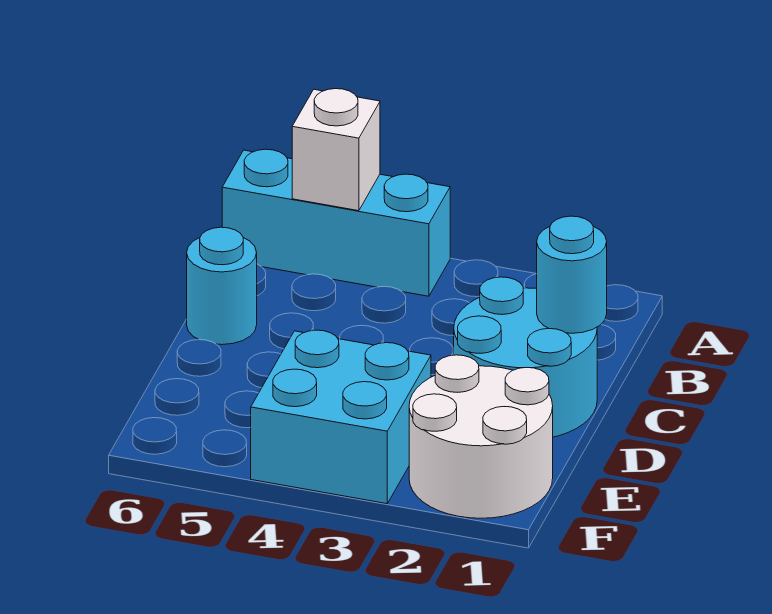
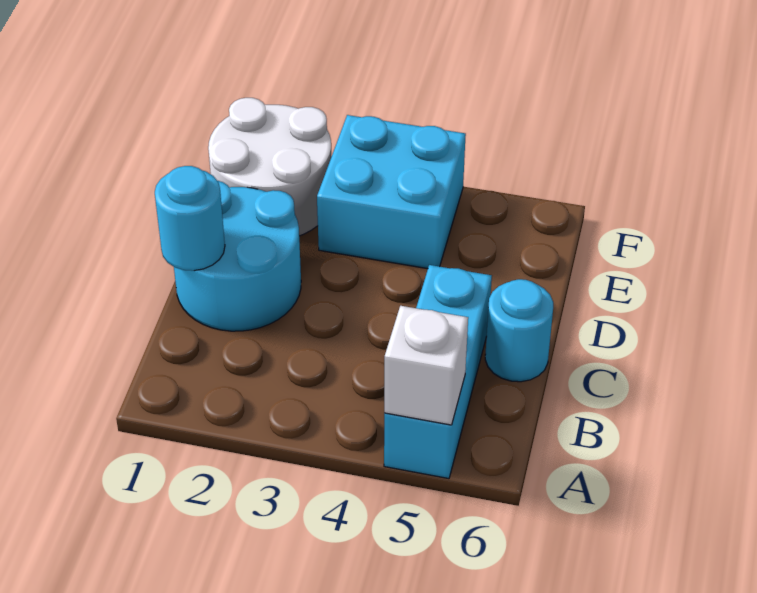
cyan brick A4:A6 level 1 -> cyan brick A5:C5 level 1

